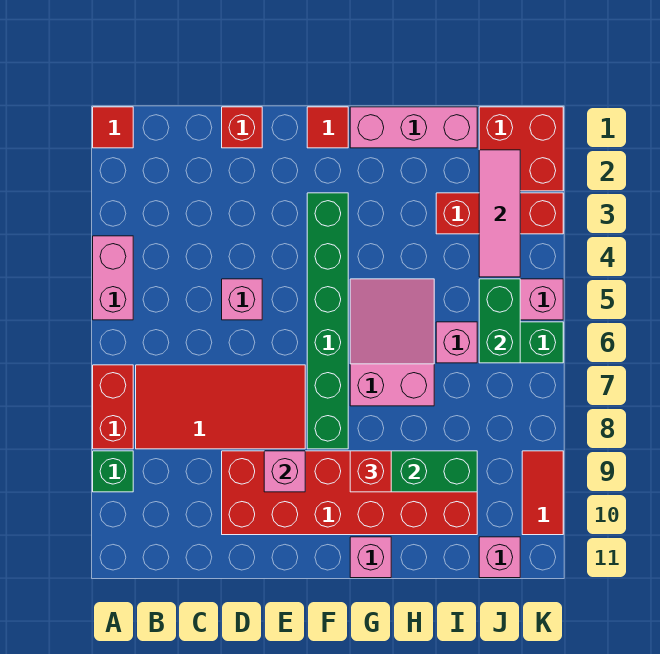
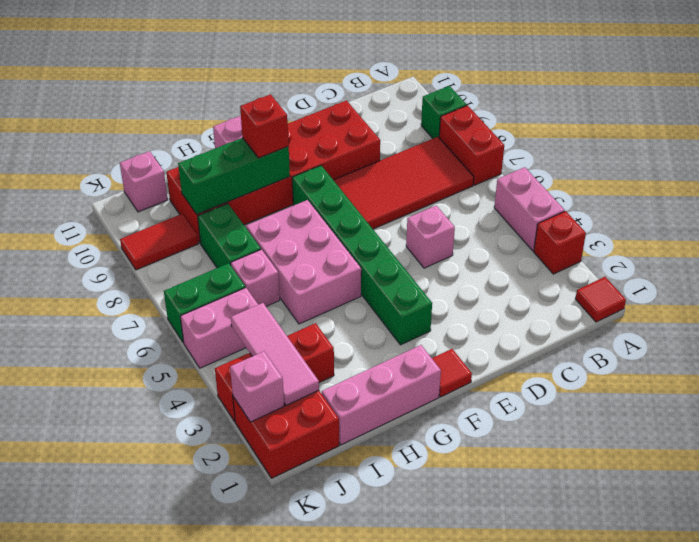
red brick D1 level 1 -> red brick A3 level 1
pink brick E9 level 2 -> pink brick K2 level 2
pink slope G5:H7 level 1 top 7 -> pink brick G5:H7 level 1
green brick J5:J6 level 2 -> green brick I7:I8 level 1
red tile K9:K10 level 1 -> red tile J9:K9 level 1

